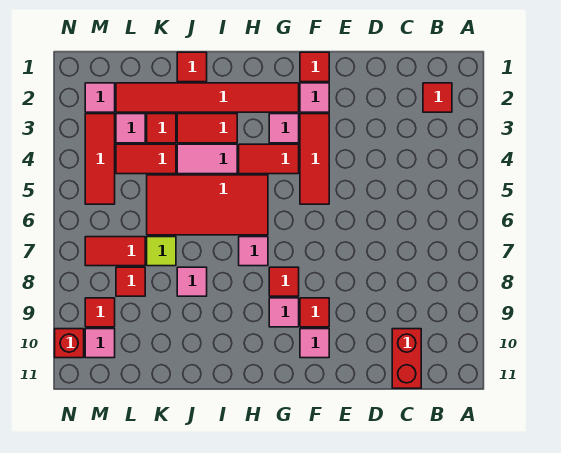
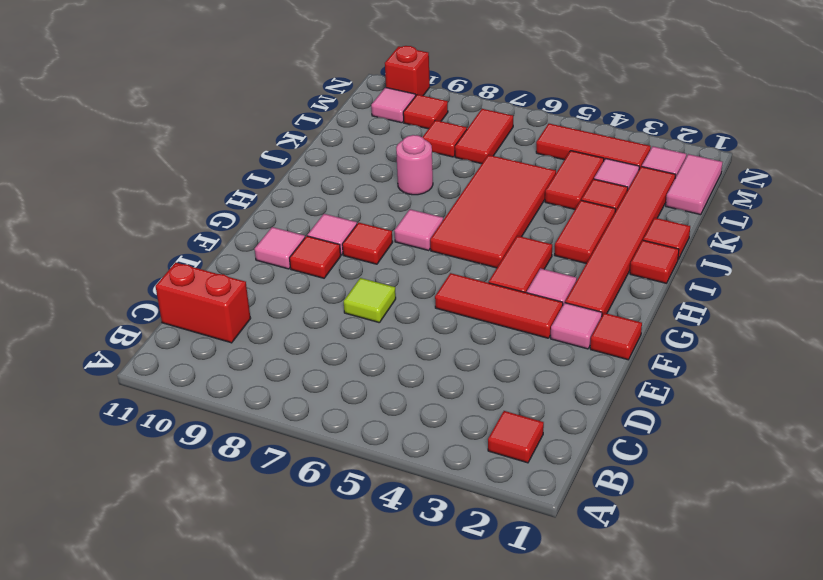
none -> red tile I1 level 1
pink tile I4:J4 level 1 -> pink tile L1:M1 level 1
pink tile J8 level 1 -> pink round brick J8 level 1
lime tile K7 level 1 -> lime tile E7 level 1

